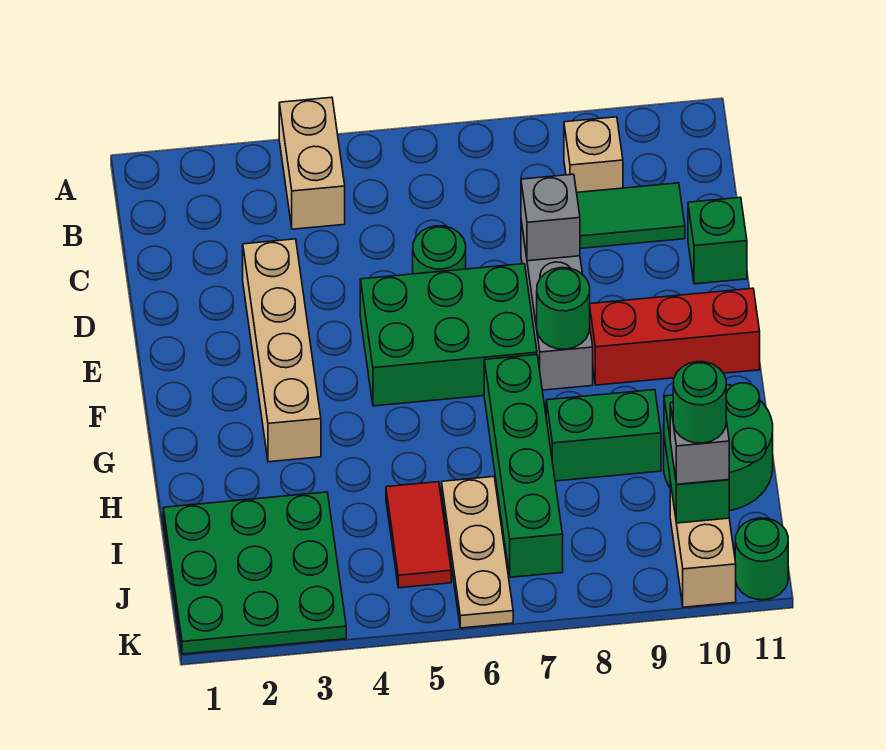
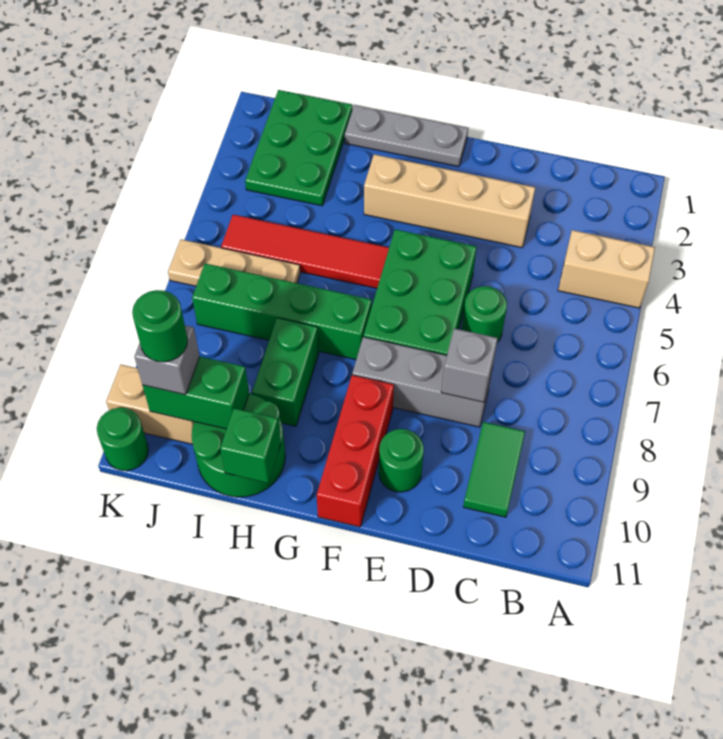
tan brick B9 level 1 -> none
green brick D11 level 1 -> green brick H11 level 2
none -> grey plate F1:H1 level 1
green round brick F8 level 2 -> green round brick E10 level 1
green plate I1:K3 level 1 -> green plate I1:J3 level 1
red tile I5:J5 level 1 -> red tile G5:J5 level 1

